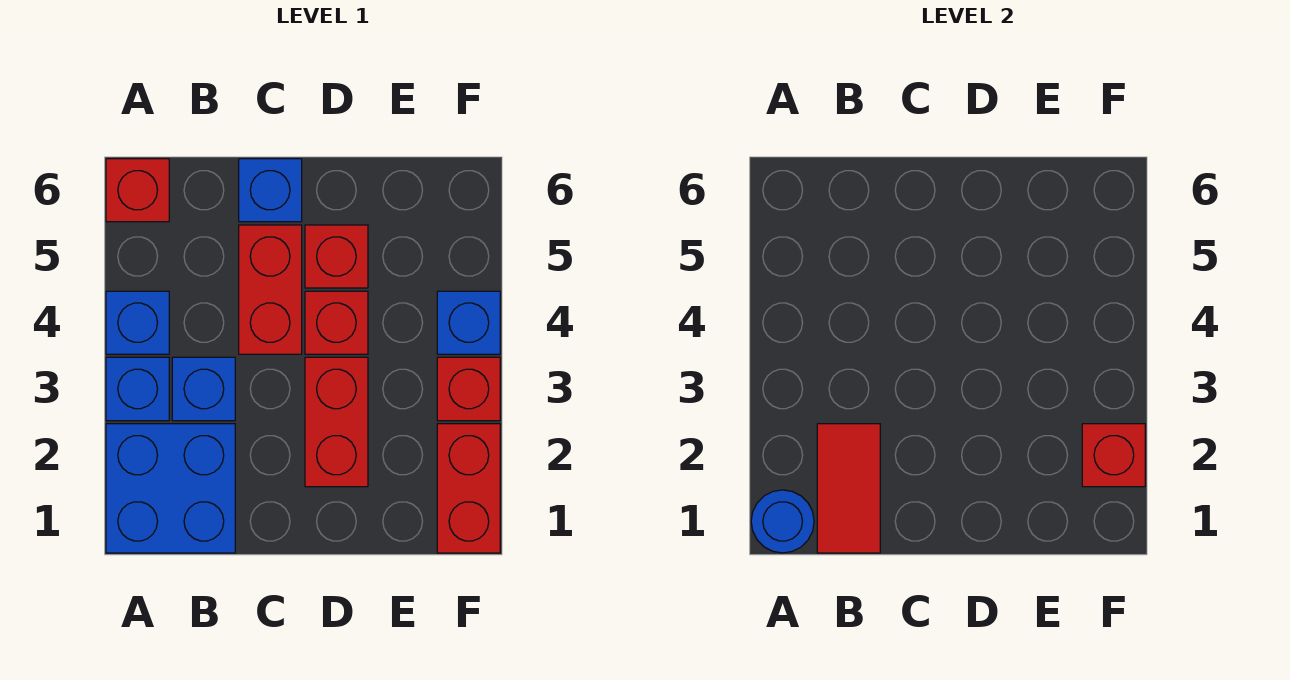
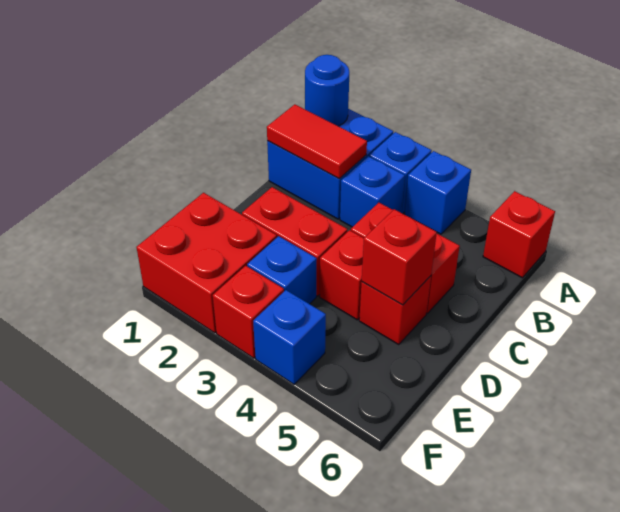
blue brick C6 level 1 -> blue brick E3 level 1
red brick F1:F2 level 1 -> red brick E1:F2 level 1
red brick F2 level 2 -> red brick D5 level 2

